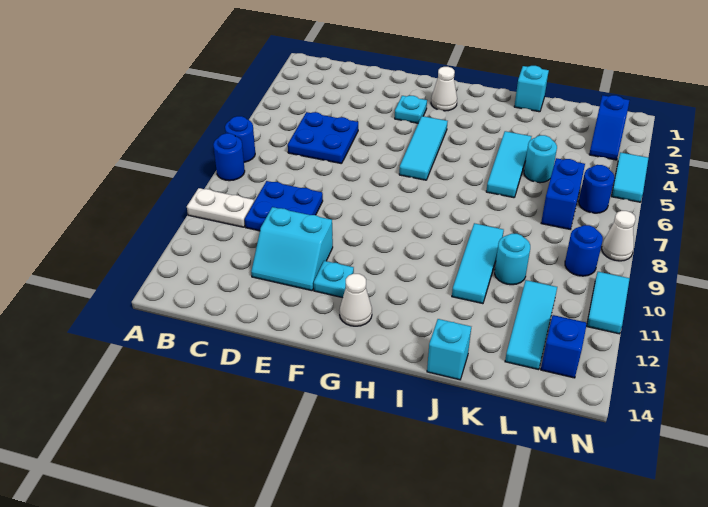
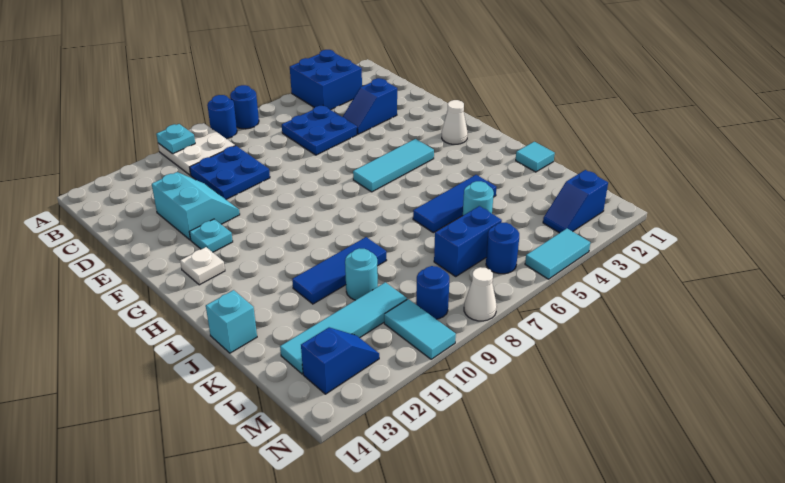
none -> blue brick A3:B4 level 1
white plate A10:B10 level 1 -> white plate A9:B10 level 1
none -> blue slope D3:D4 level 1 top 3
cyan slope D11:E12 level 1 top 11 -> cyan slope D11:E12 level 1 top 12
cyan plate F3 level 1 -> cyan plate A10 level 2
white cone G13 level 1 -> white plate G13 level 1
cyan brick J1 level 1 -> cyan tile J1 level 1
cyan tile J4:J6 level 1 -> blue tile J4:J6 level 1
cyan tile J9:J11 level 1 -> blue tile J9:J11 level 1
cyan tile L11:L13 level 1 -> cyan tile L10:L13 level 1
cyan tile N10:N11 level 1 -> cyan tile M10:N10 level 1

